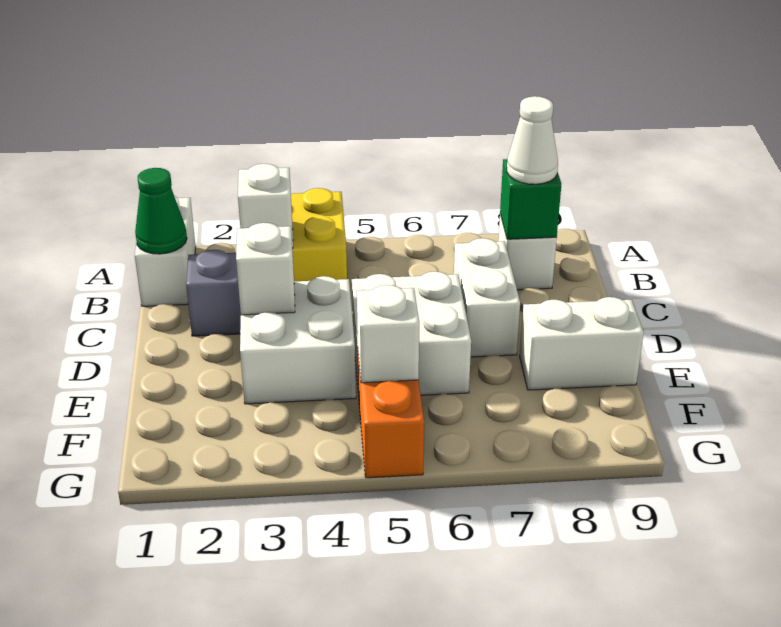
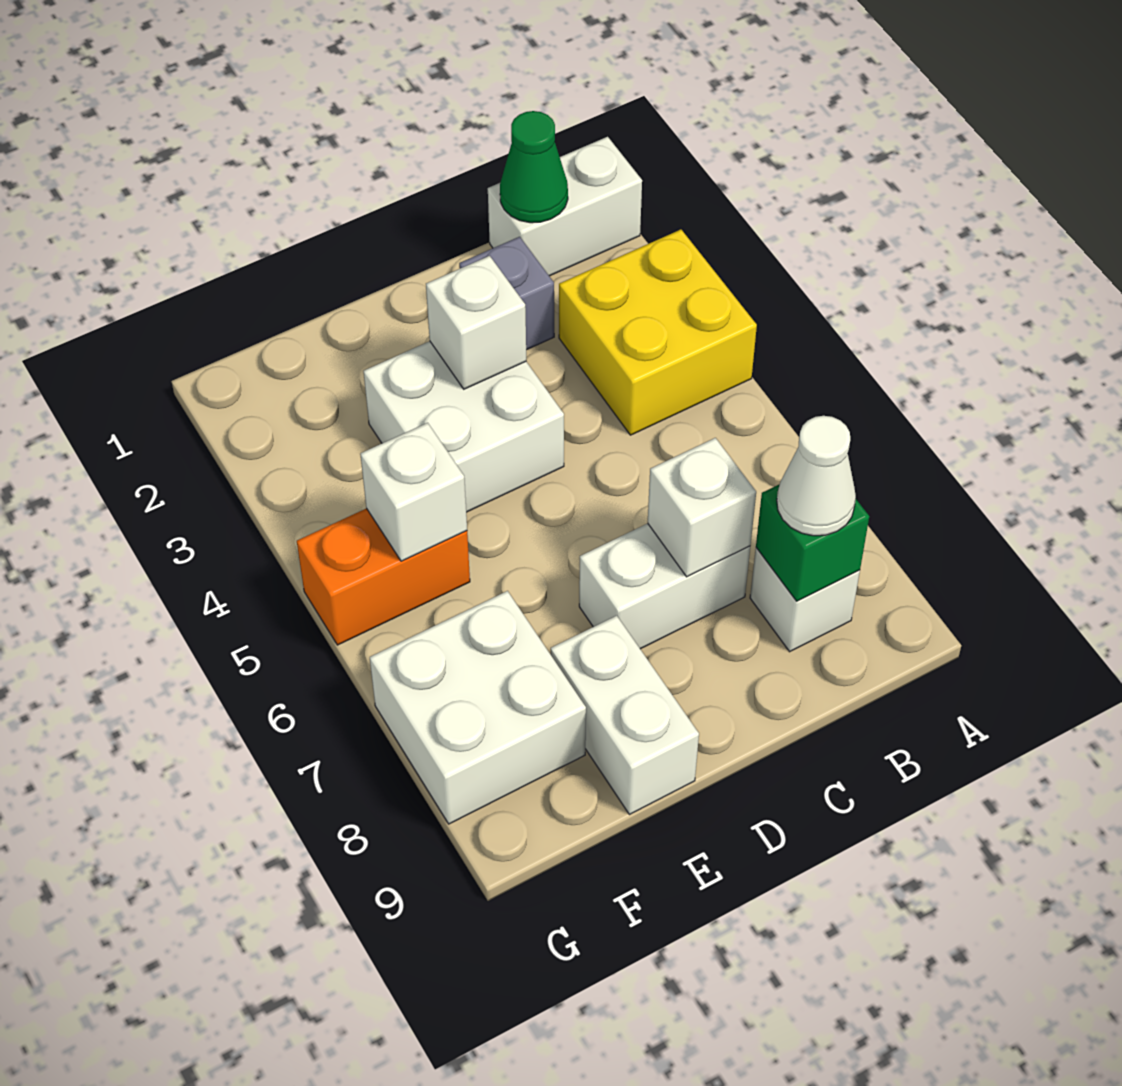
white brick B3 level 2 -> white brick C7 level 2
white brick D5:E6 level 1 -> white brick F7:G8 level 1

